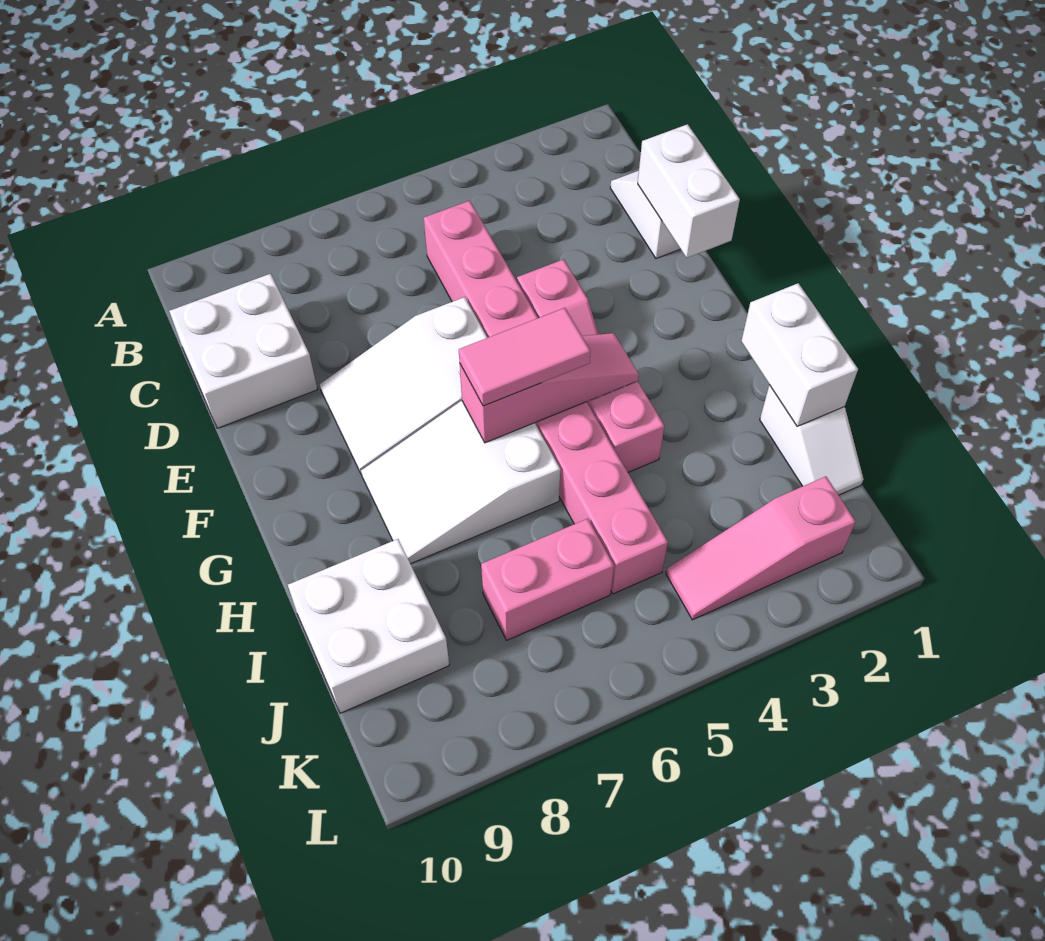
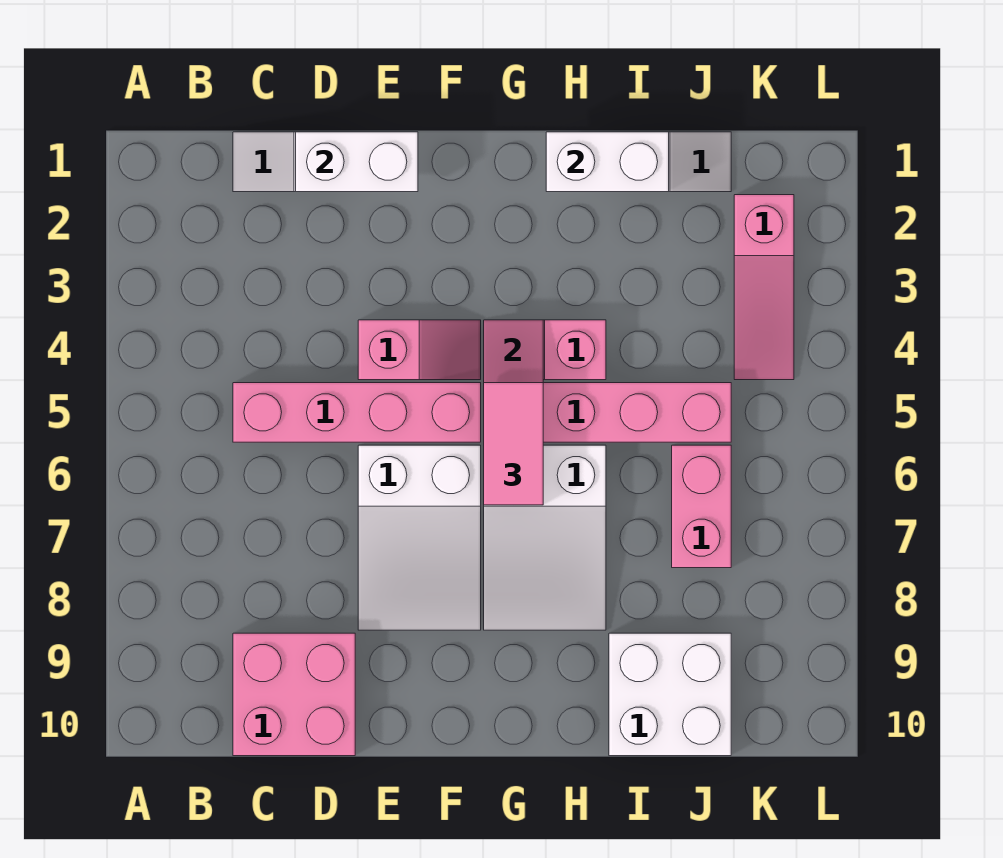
white brick C9:D10 level 1 -> pink brick C9:D10 level 1

